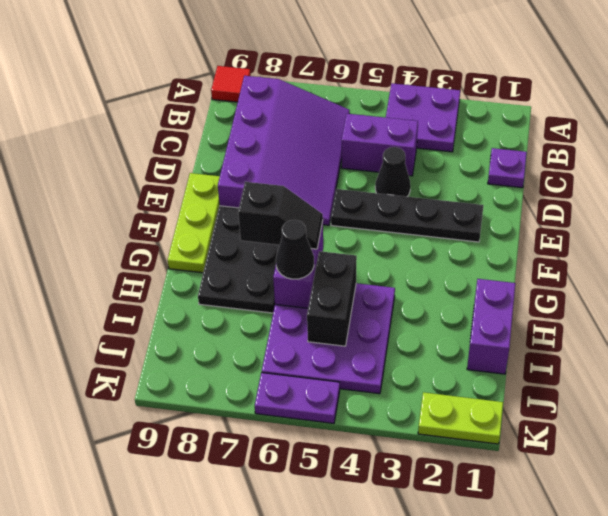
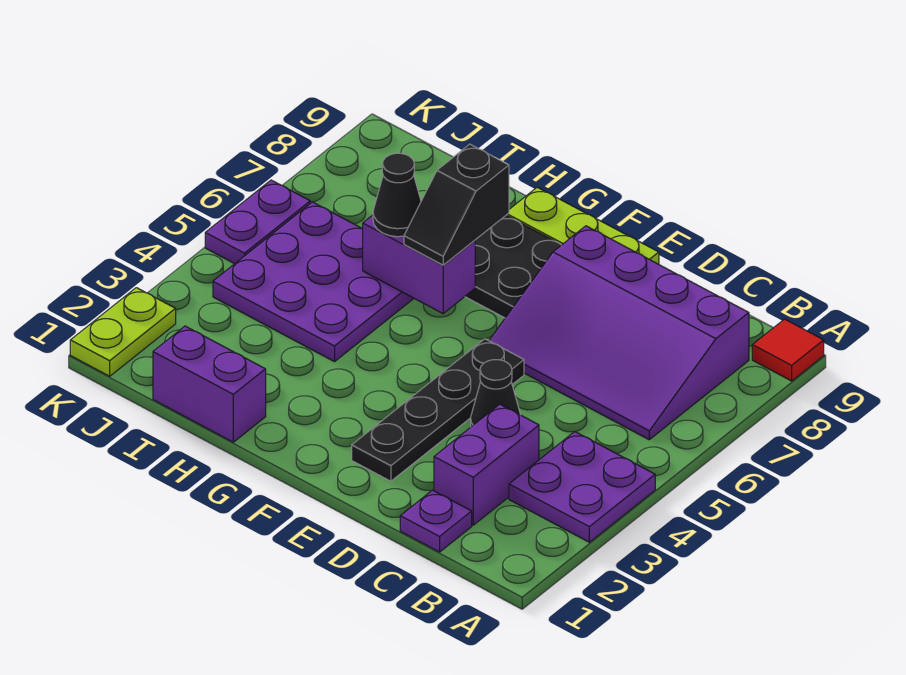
purple brick C4:C5 level 1 -> purple brick C2:C3 level 1
black brick H5:I5 level 2 -> none

